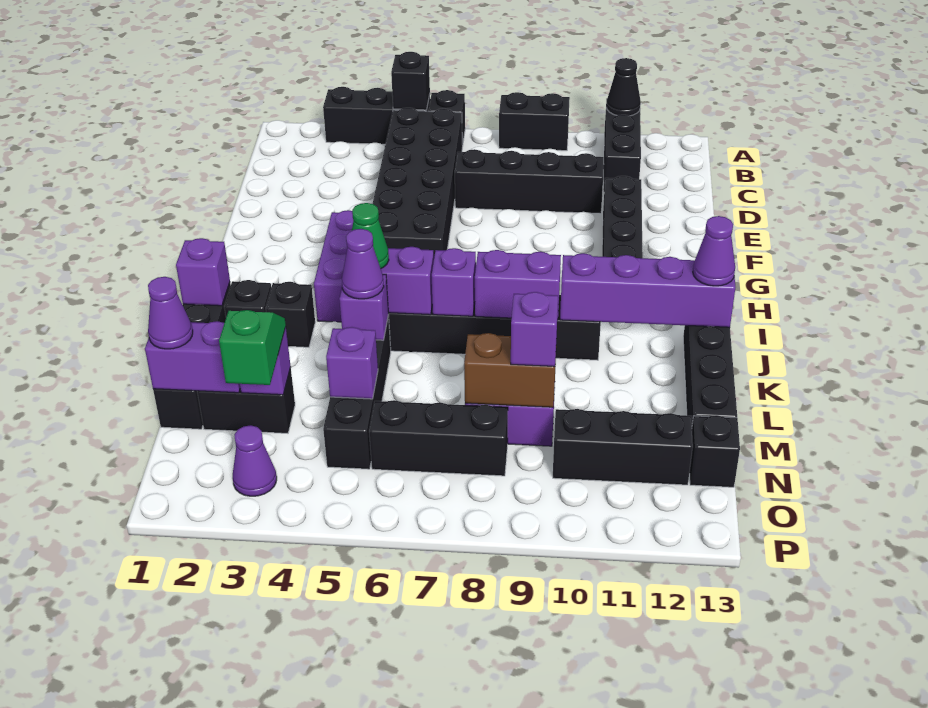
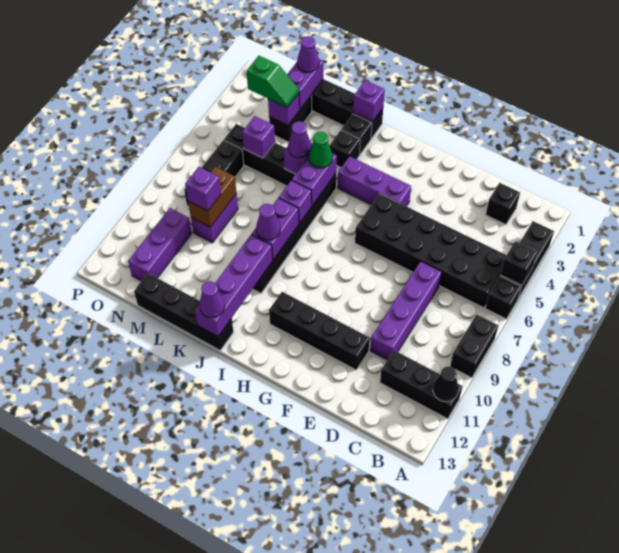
black brick D7:D10 level 1 -> purple brick D7:D10 level 1
black brick N10:N12 level 1 -> purple brick N10:N12 level 1
black brick N13 level 1 -> black brick C2 level 1
purple cone O3 level 1 -> purple cone J9 level 3

